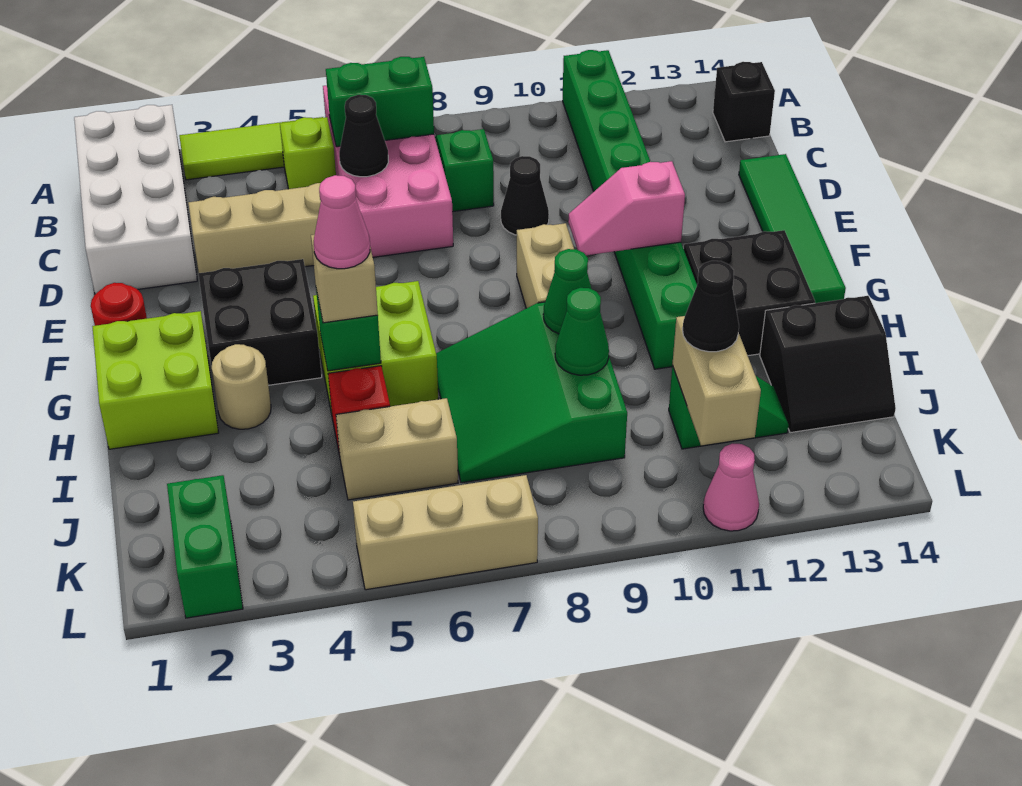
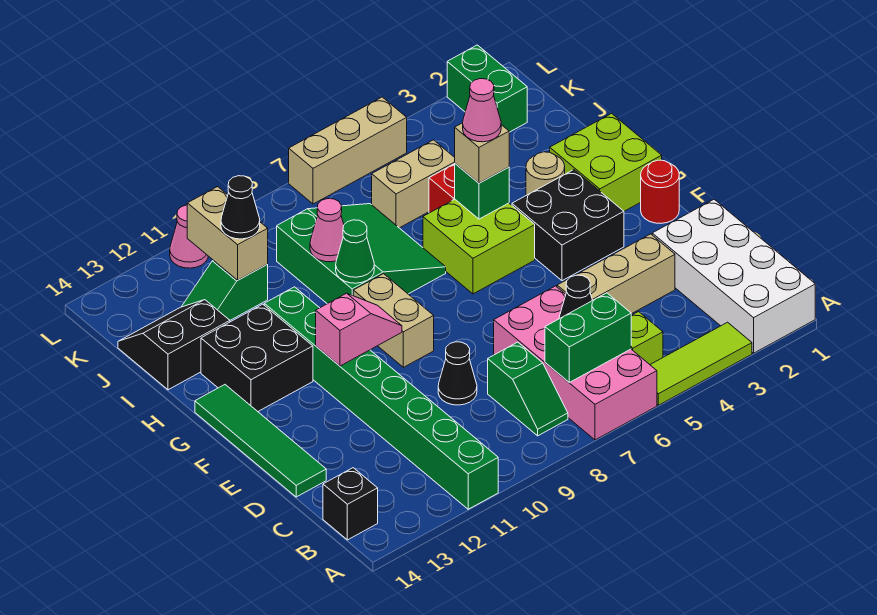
green cone I9 level 2 -> pink cone I9 level 2

